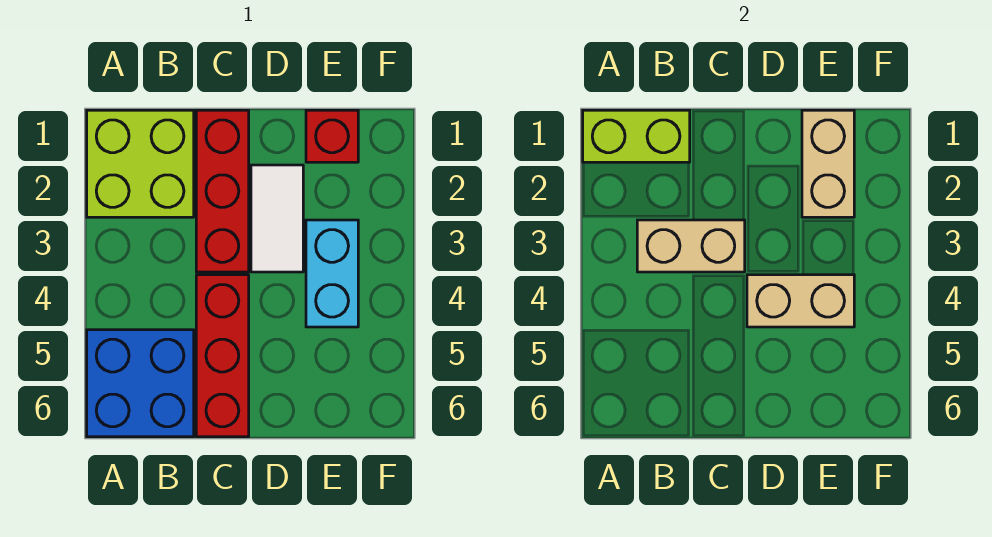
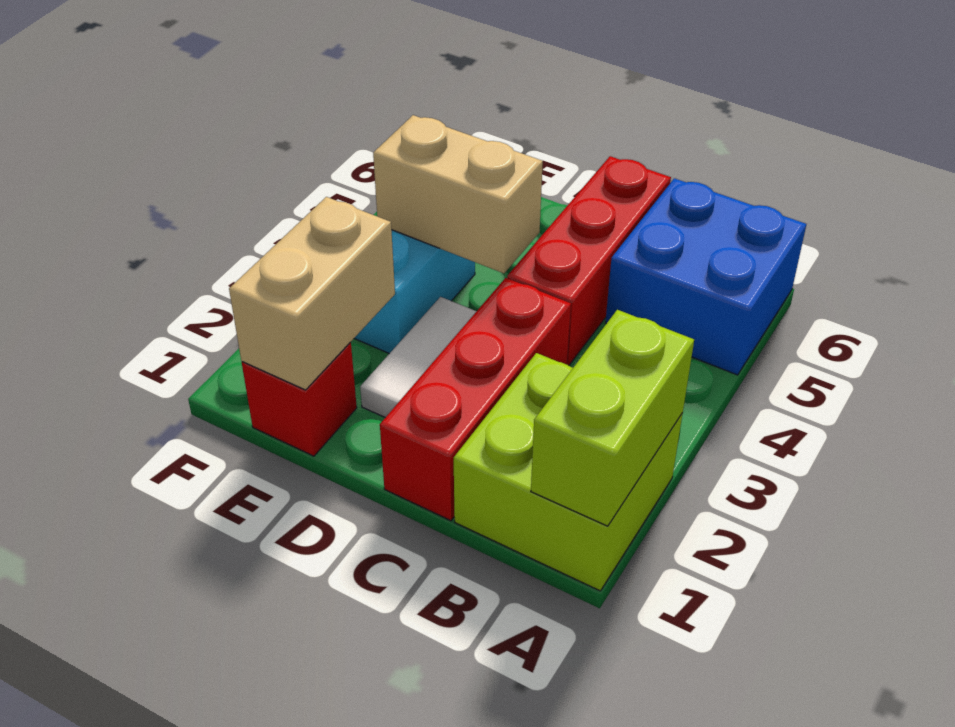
lime brick A1:B1 level 2 -> lime brick A1:A2 level 2
tan brick B3:C3 level 2 -> none

